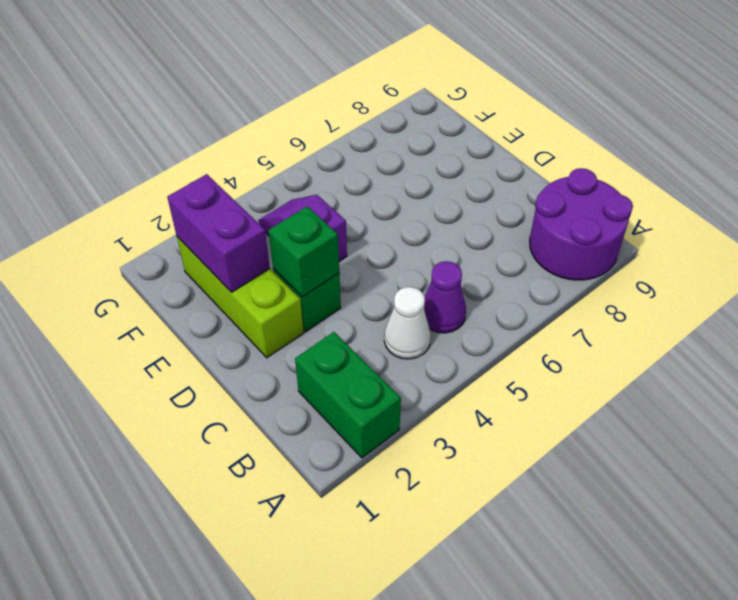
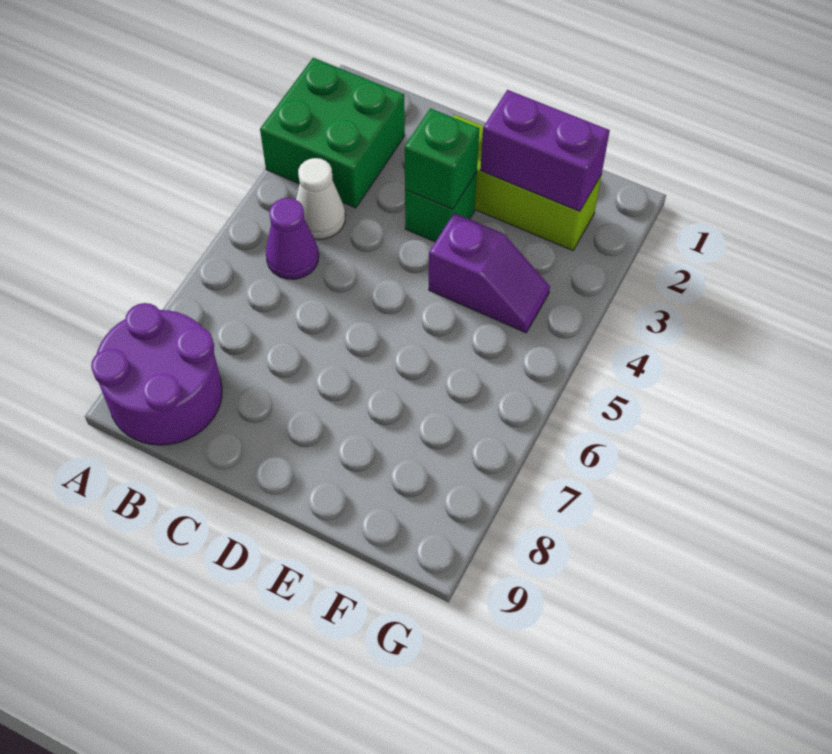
green brick A2:B2 level 1 -> green brick A2:B3 level 1

